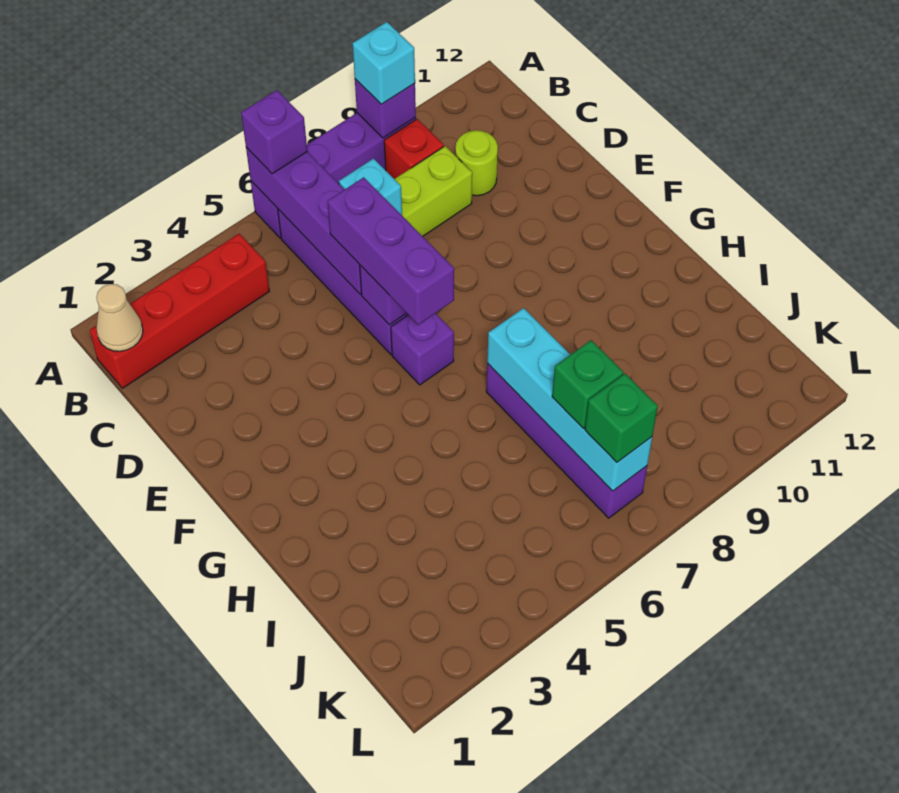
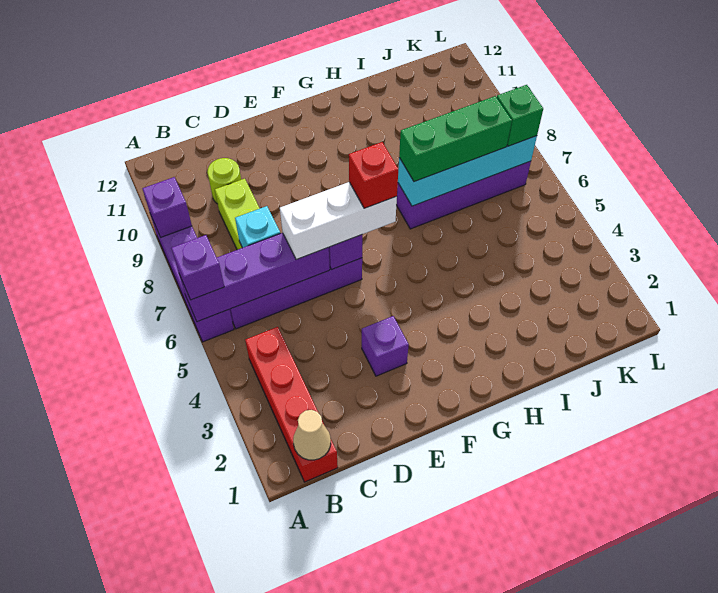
cyan brick A9 level 3 -> none
red brick B9 level 1 -> red brick F6 level 4
purple brick D6:F6 level 3 -> white brick D6:F6 level 3
purple brick F6 level 1 -> purple brick E3 level 1
green brick J7 level 3 -> green brick H7:J7 level 3

